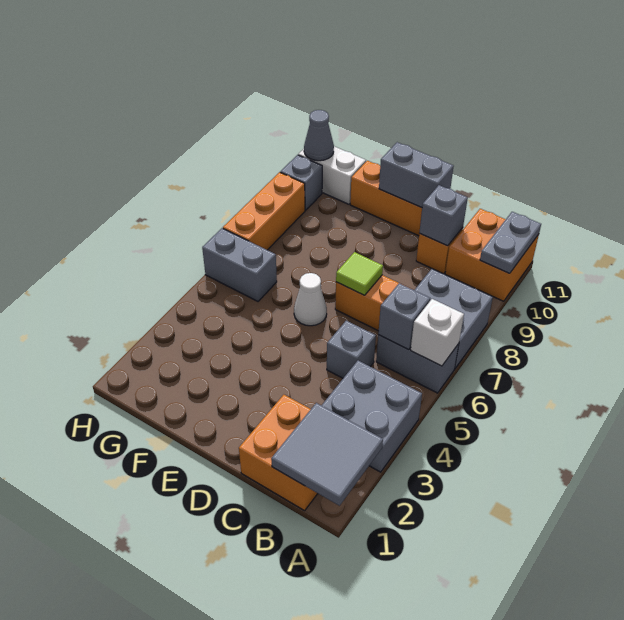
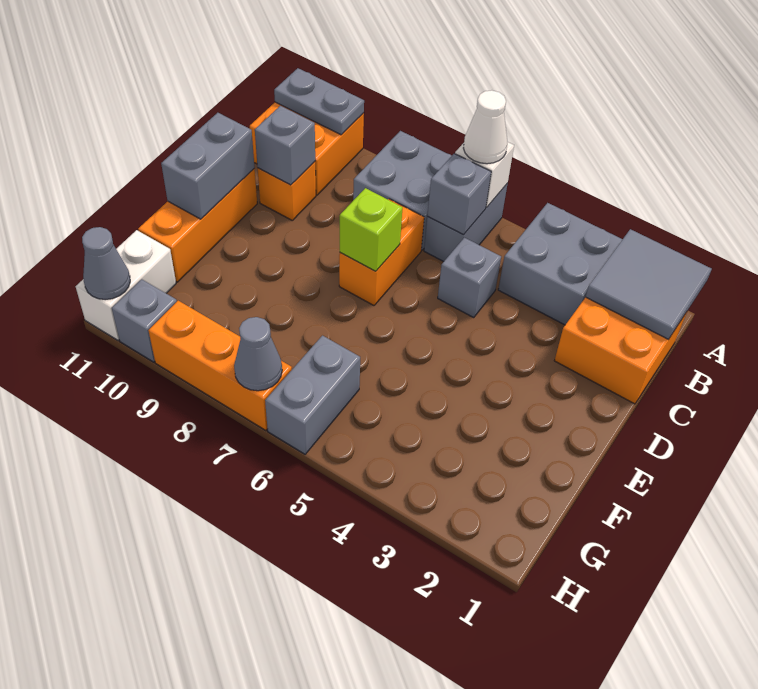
lime tile D7 level 2 -> lime brick D7 level 2
white cone E6 level 1 -> white cone A6 level 3
none -> grey cone H7 level 2

